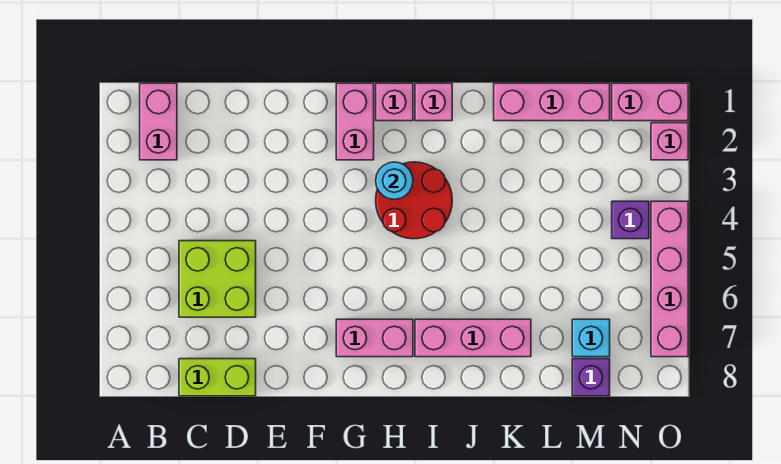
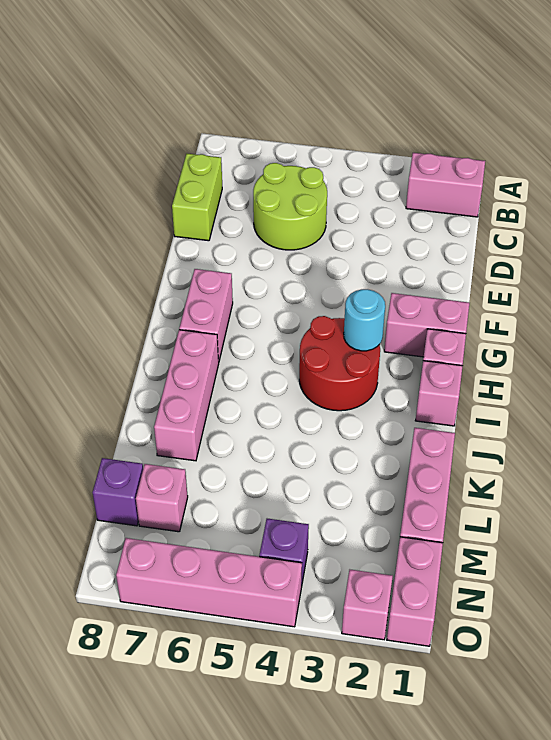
lime brick C5:D6 level 1 -> lime round brick C5:D6 level 1
cyan brick M7 level 1 -> pink brick M7 level 1

